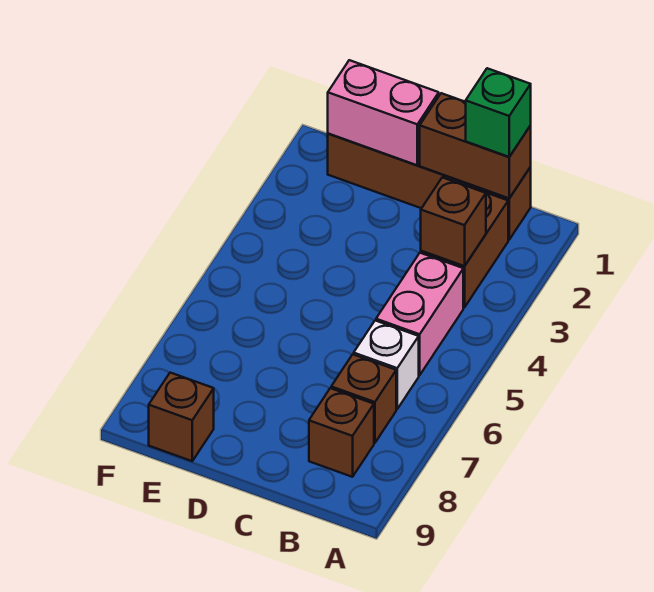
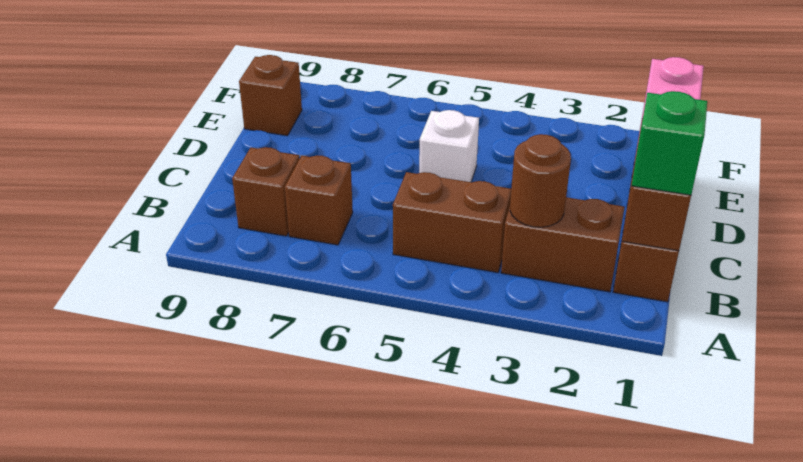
brown brick B3 level 2 -> brown round brick B3 level 2
pink brick B4:B5 level 1 -> brown brick B4:B5 level 1
white brick B6 level 1 -> white brick D5 level 1

